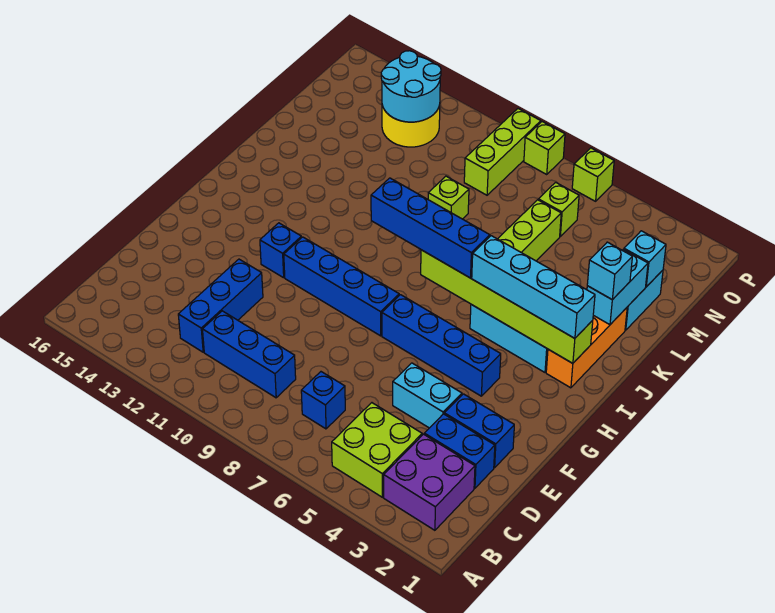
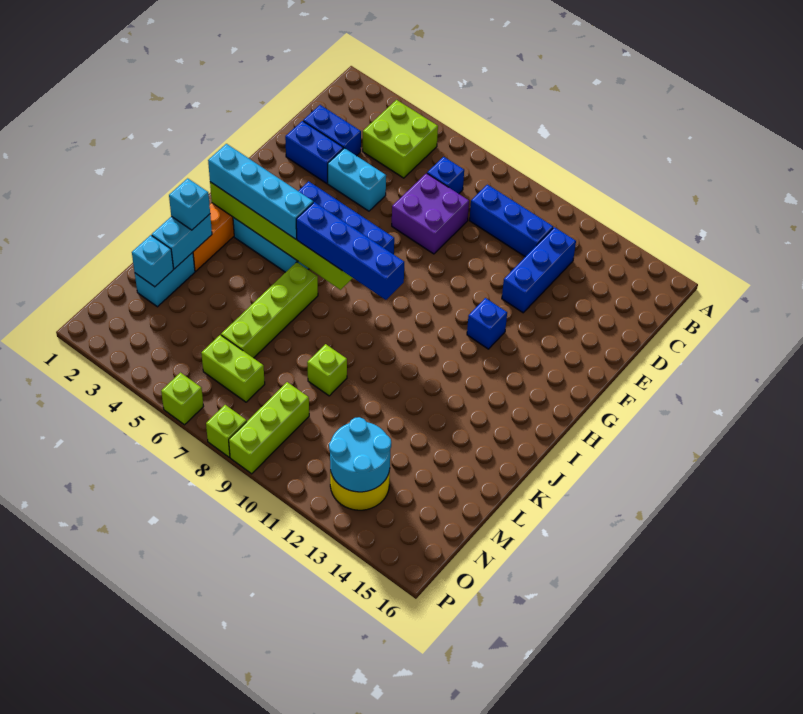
purple brick B2:C3 level 1 -> purple brick D7:E8 level 1
blue brick G8:G11 level 1 -> none
lime brick N6 level 1 -> lime brick N6:N7 level 1

